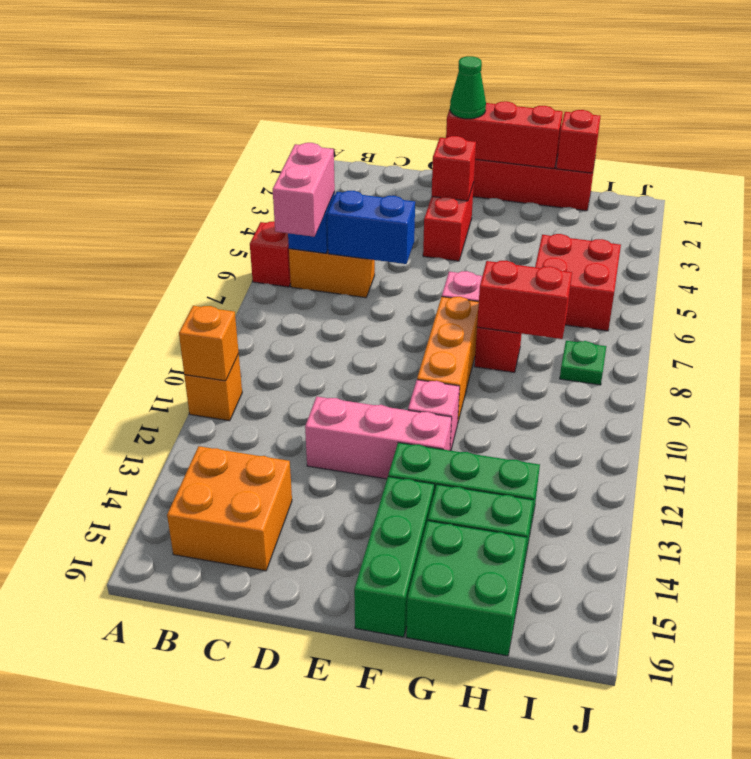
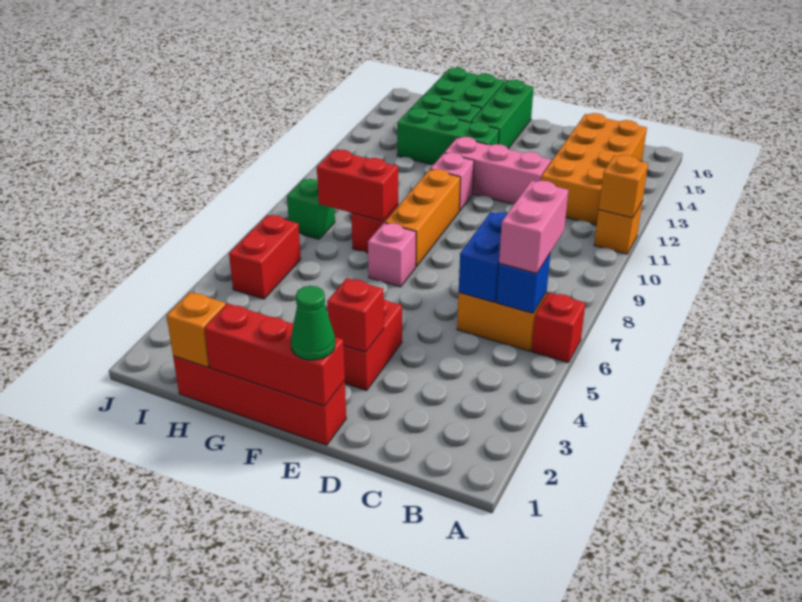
orange brick B14:C15 level 1 -> orange brick B12:C15 level 1
blue brick C6:D6 level 2 -> blue brick C6:C7 level 2
red brick H1 level 2 -> orange brick H1 level 2
red brick H5:I6 level 1 -> red brick I5:I6 level 1
green plate I8 level 1 -> green brick I8 level 1

